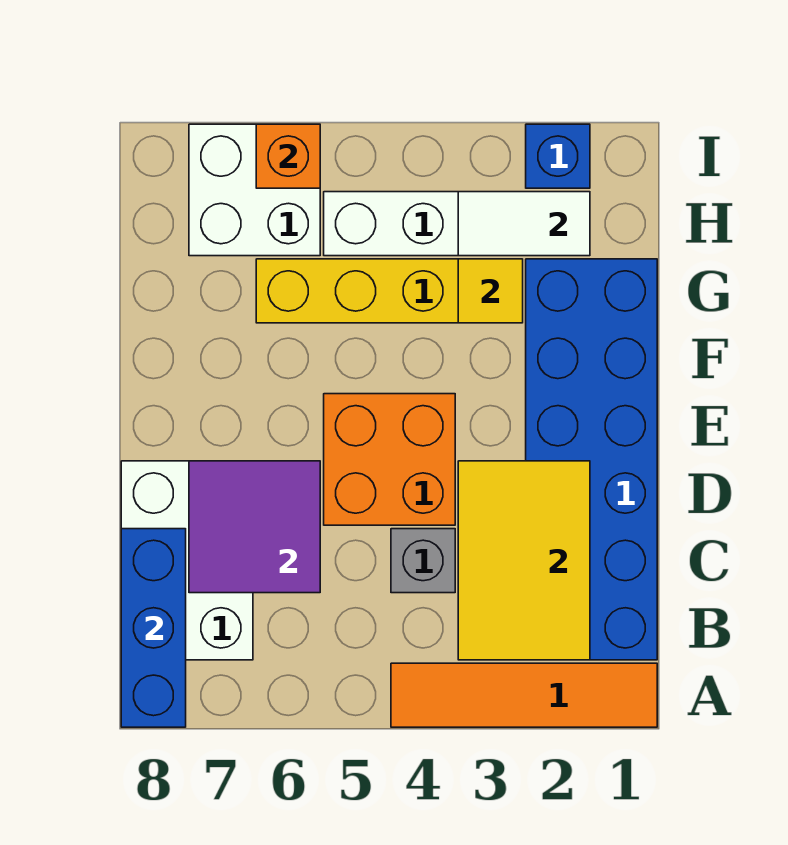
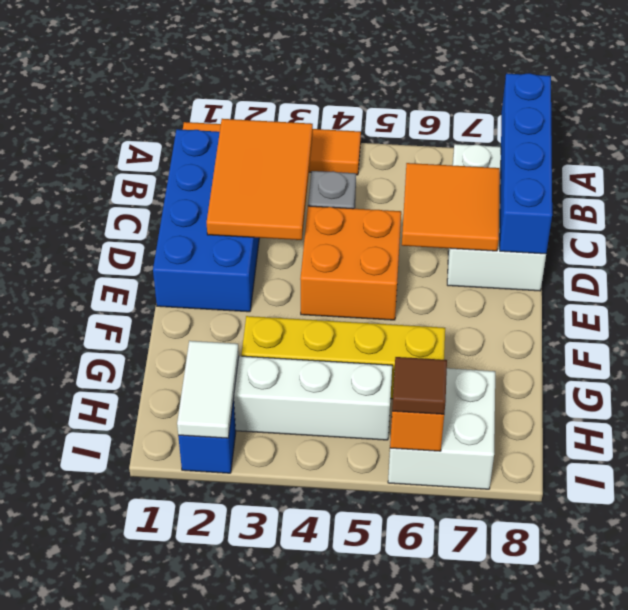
blue brick A8:C8 level 2 -> blue brick A8:D8 level 2
blue brick B1:G2 level 1 -> blue brick B1:E2 level 1
yellow tile B2:D3 level 2 -> orange tile B2:D3 level 2
purple tile C6:D7 level 2 -> orange tile C6:D7 level 2
yellow tile G3 level 2 -> none
white tile H2:H3 level 2 -> white tile H2:I2 level 2
none -> brown tile I6 level 3

